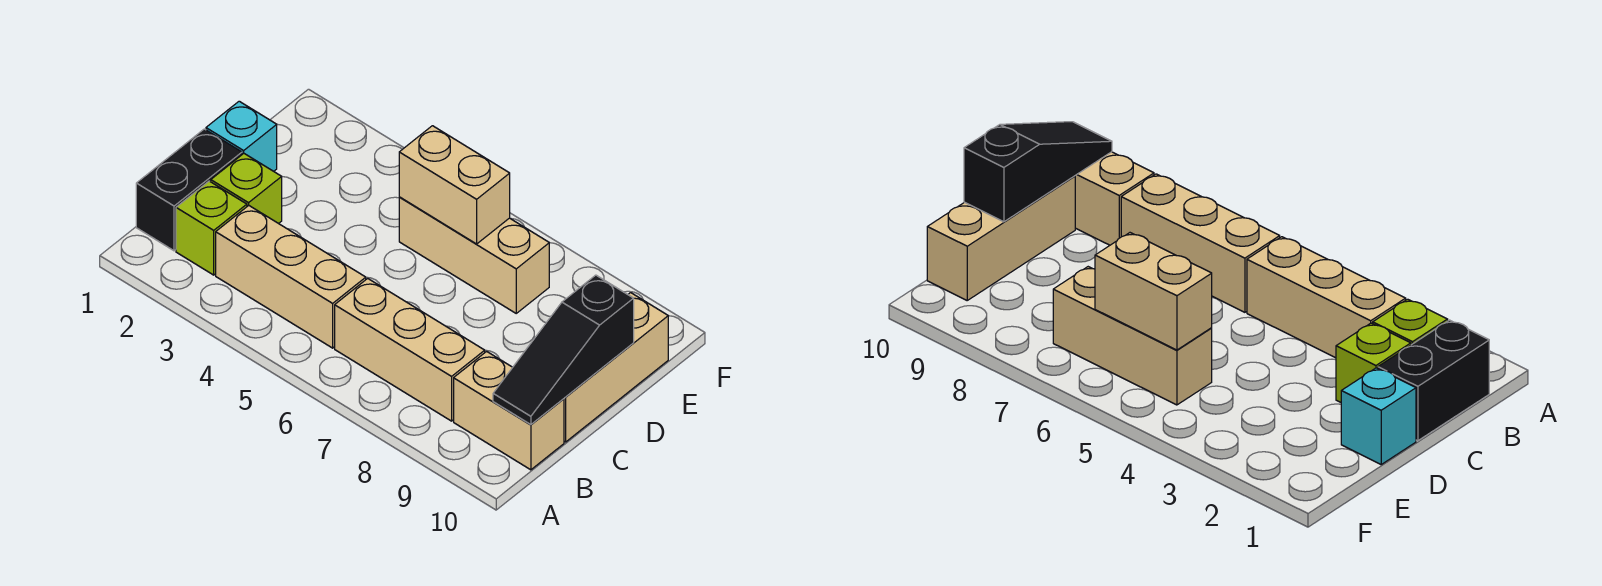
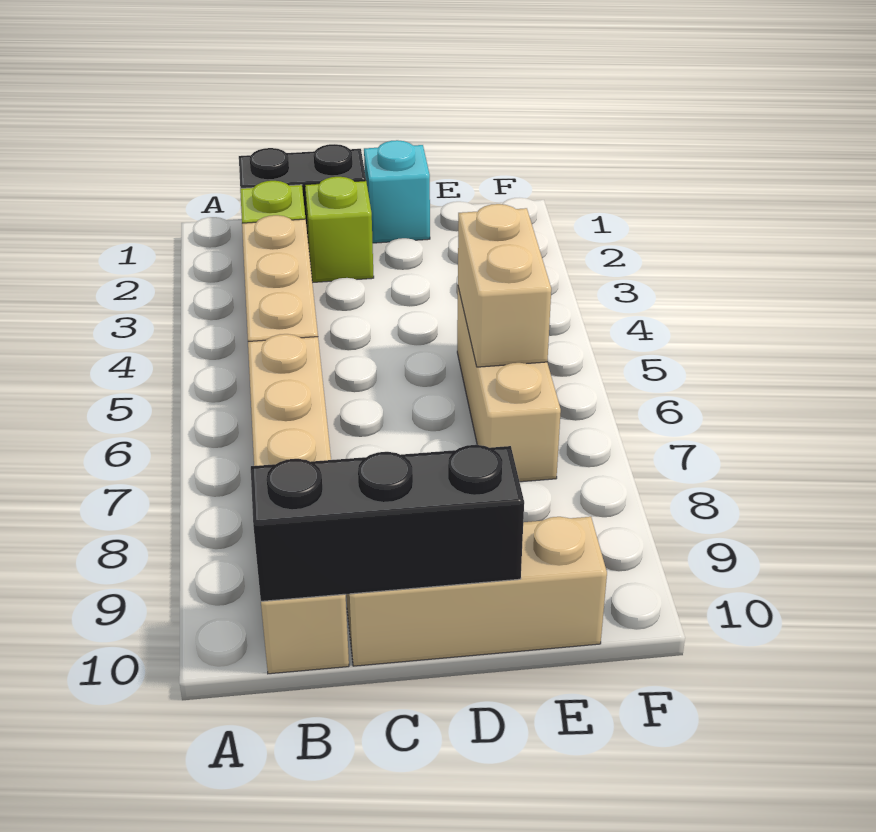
black slope B10:D10 level 2 top D -> black brick B10:D10 level 2

